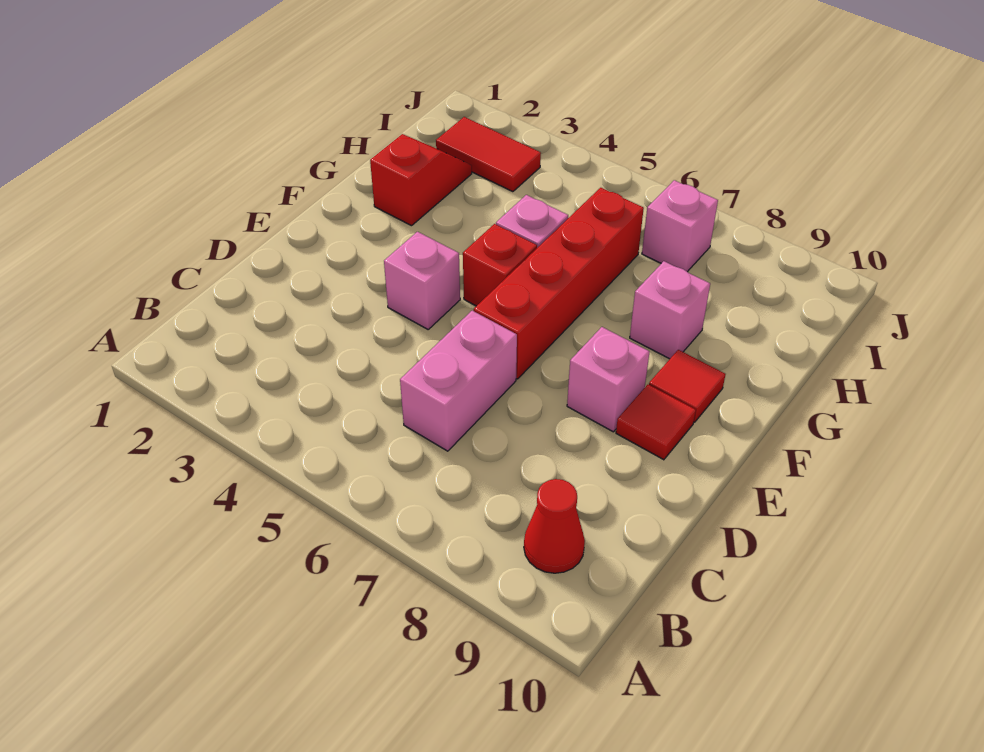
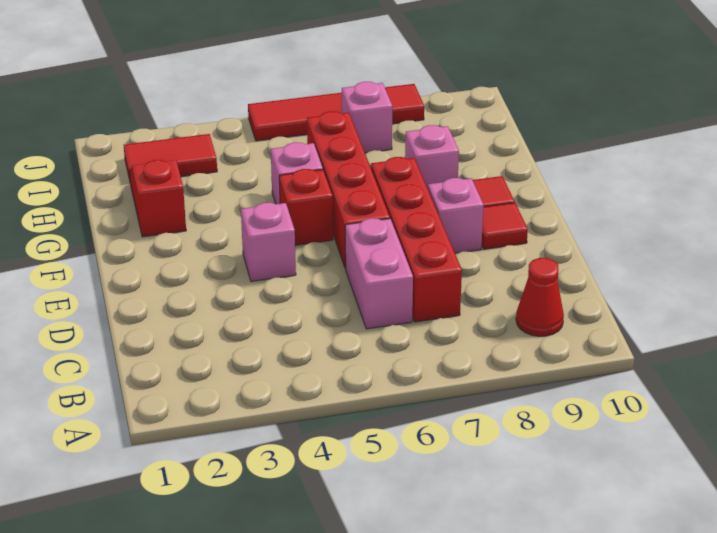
none -> red brick C7:F7 level 1
none -> red tile J5:J8 level 1

